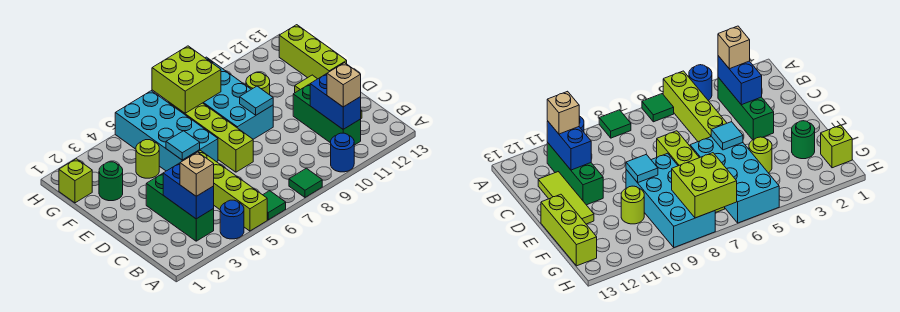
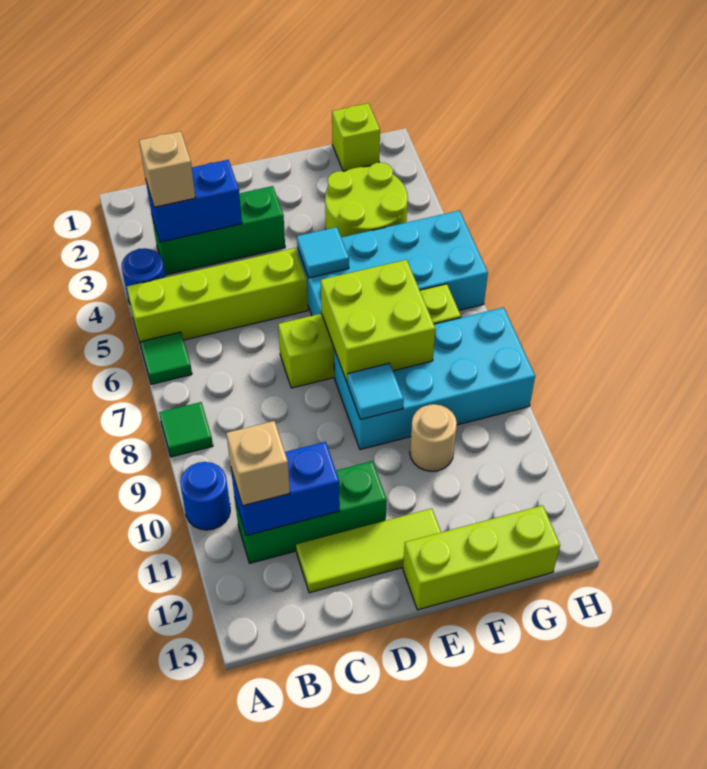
green round brick F2 level 1 -> none
lime round brick F4 level 1 -> lime round brick F3:G4 level 1
lime round brick F10 level 1 -> tan round brick F10 level 1
lime brick G7:H8 level 2 -> lime brick E7:F8 level 2

